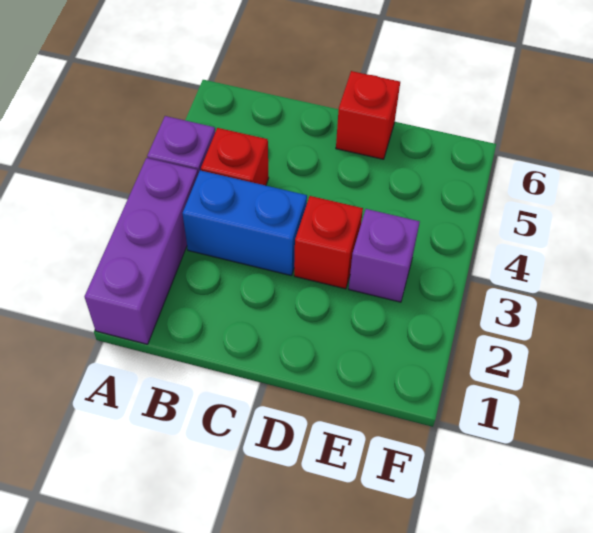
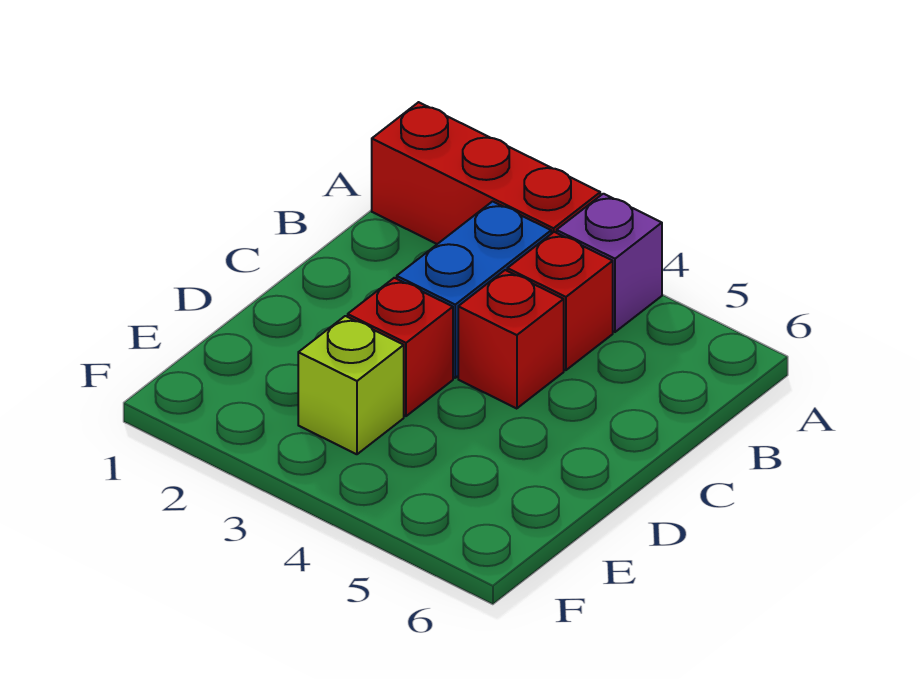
purple brick A1:A3 level 1 -> red brick A1:A3 level 1
red brick D6 level 1 -> red brick C4 level 1
purple brick E3 level 1 -> lime brick E3 level 1

